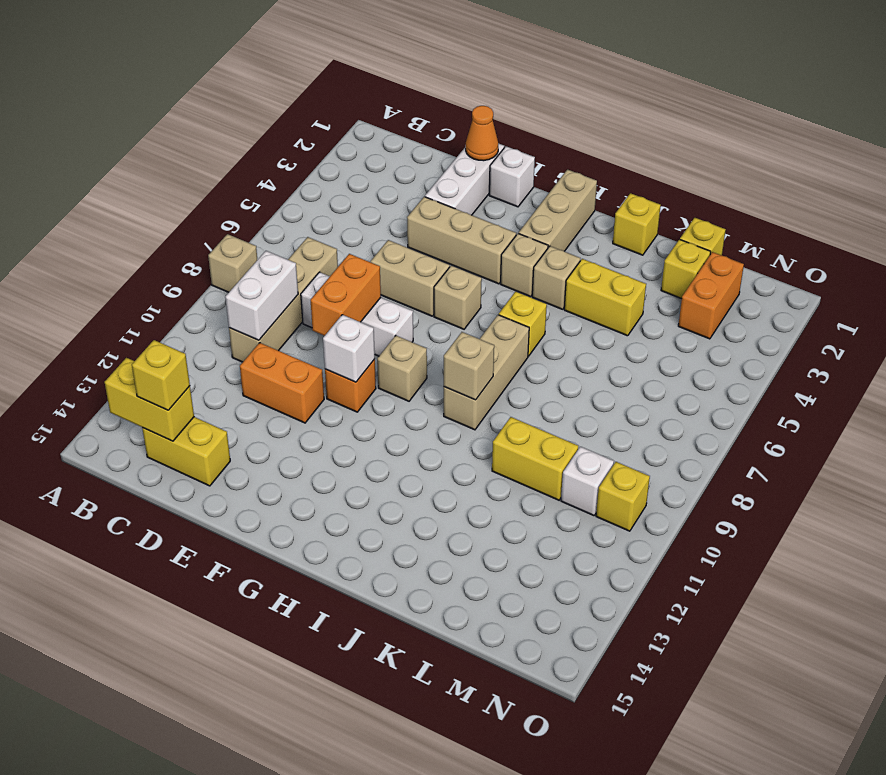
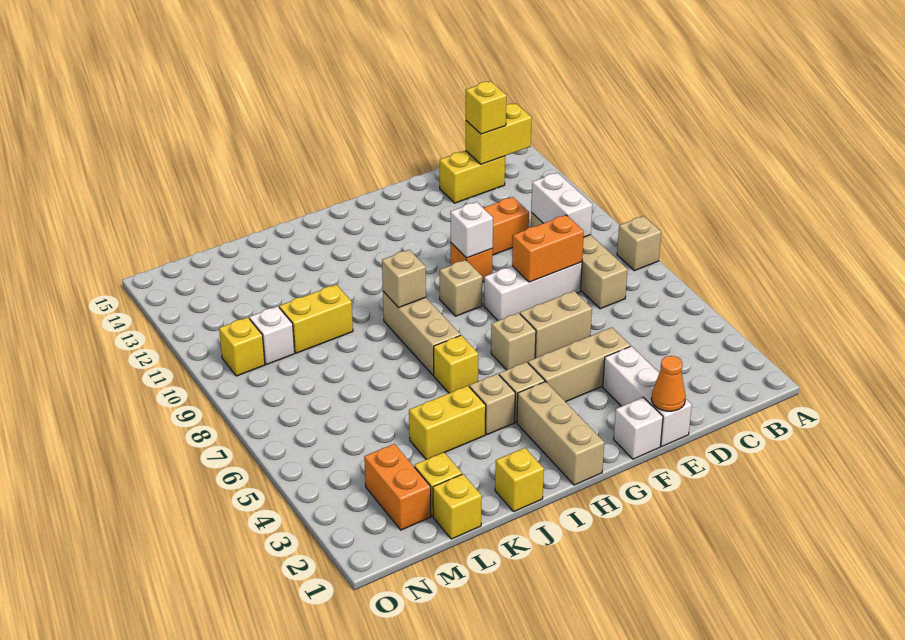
orange brick E8:E9 level 2 -> orange brick D8:E8 level 2

